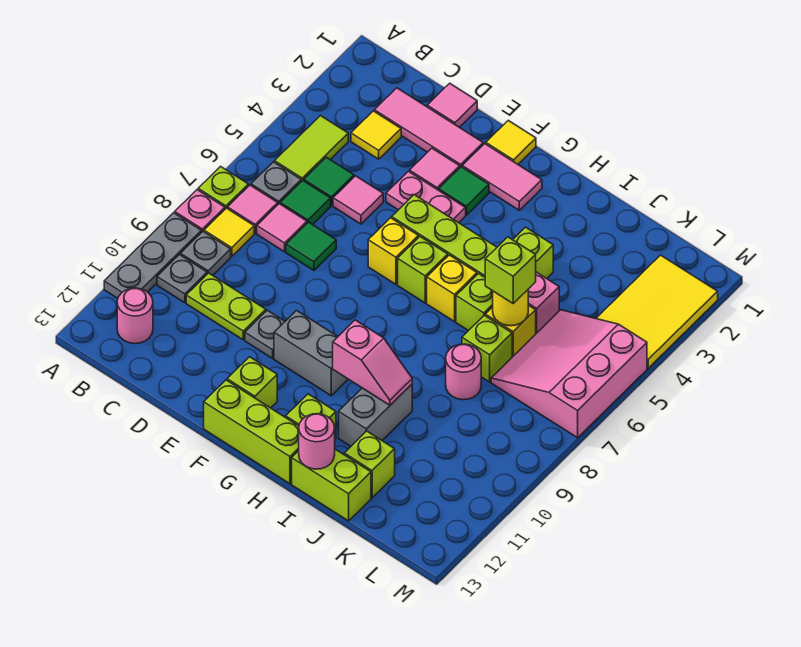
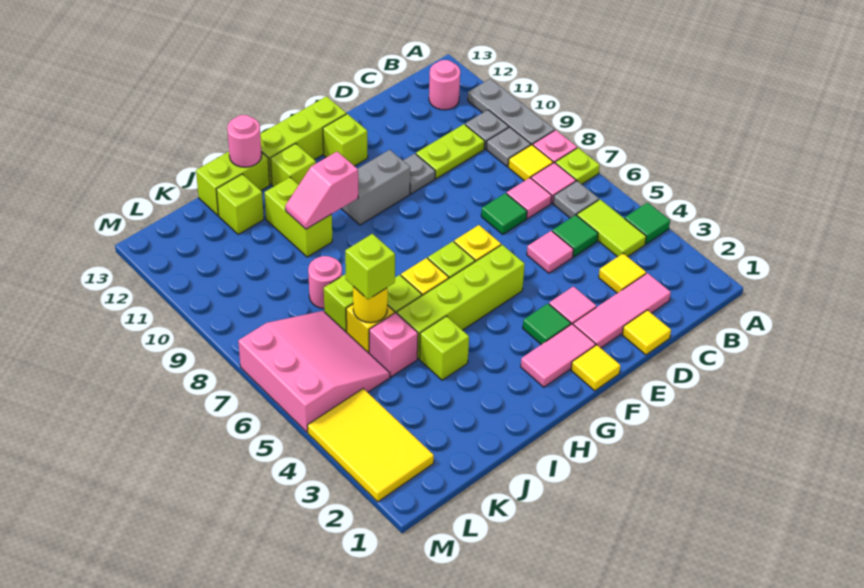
green tile C6 level 1 -> green tile A4 level 1
pink tile D1 level 1 -> yellow tile D1 level 1
pink plate E4:F4 level 1 -> none
grey brick I10:I11 level 1 -> lime brick I10:I11 level 1

